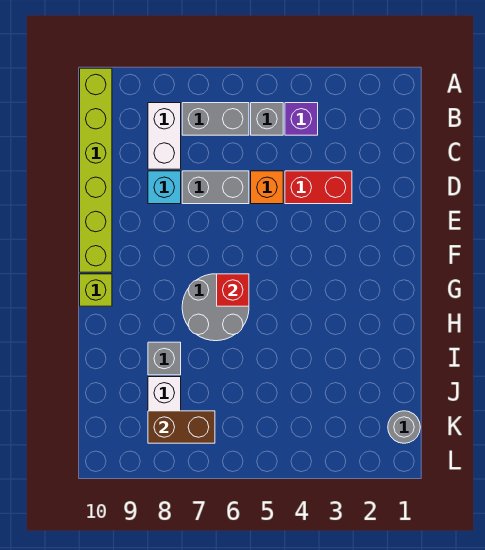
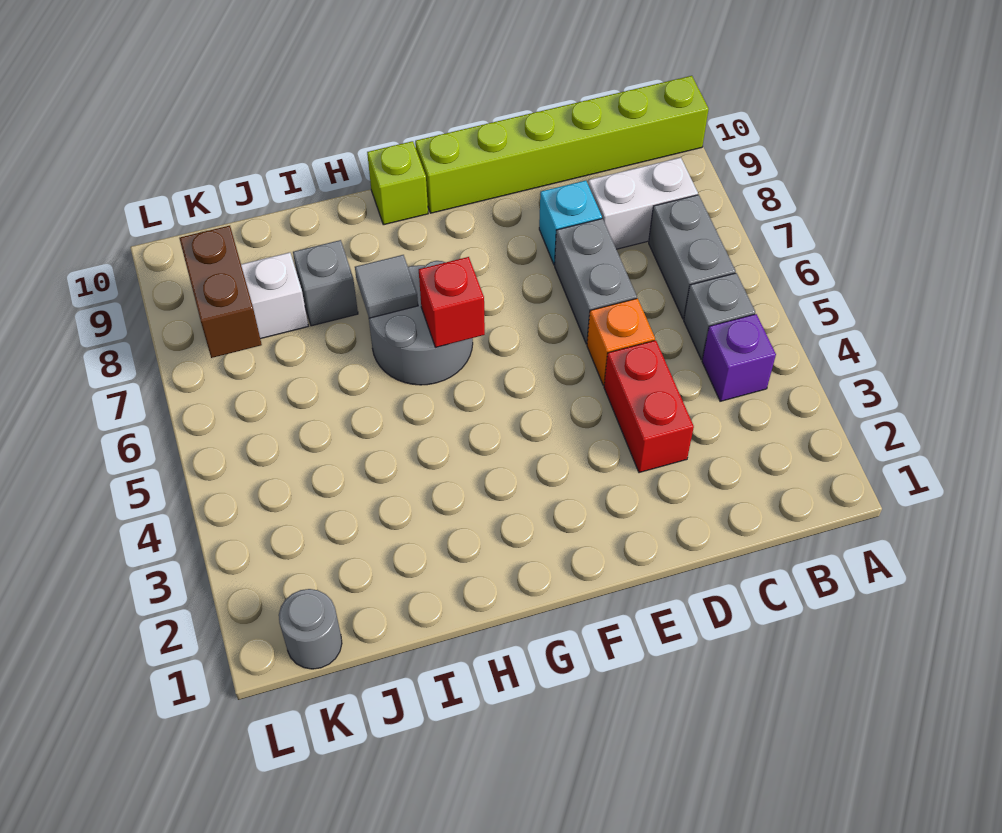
none -> grey tile H7 level 2

